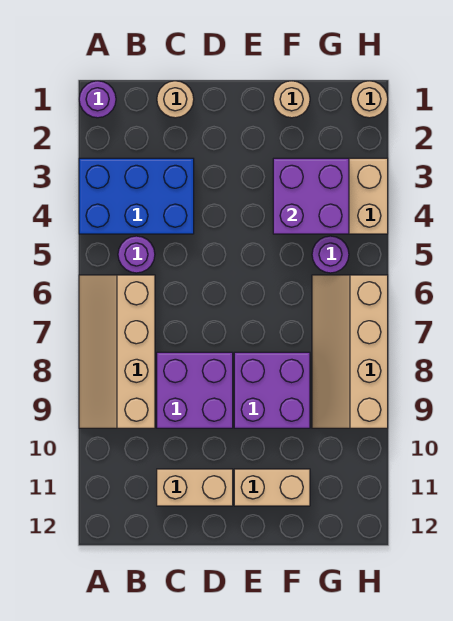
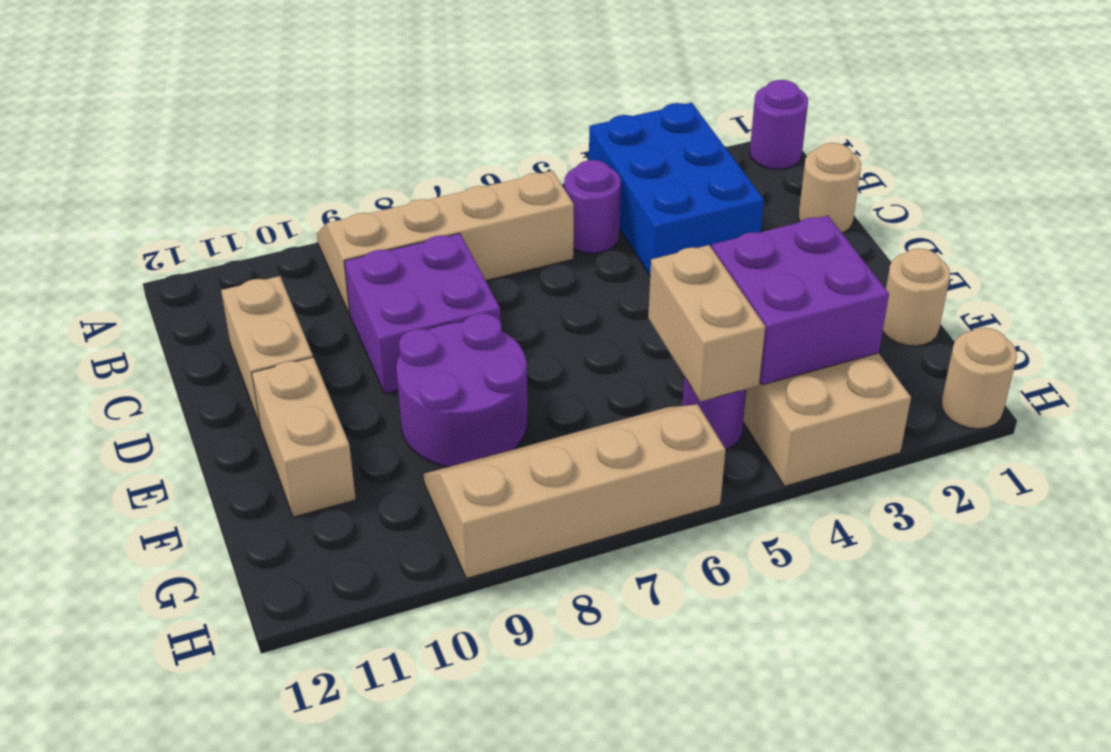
purple brick E8:F9 level 1 -> purple round brick E8:F9 level 1
none -> tan brick F5:G5 level 2

